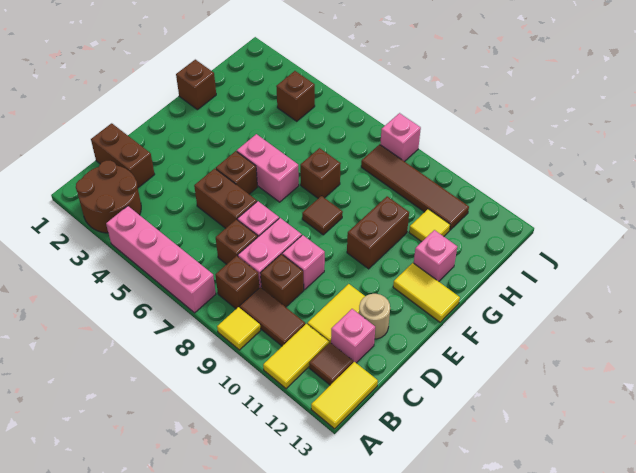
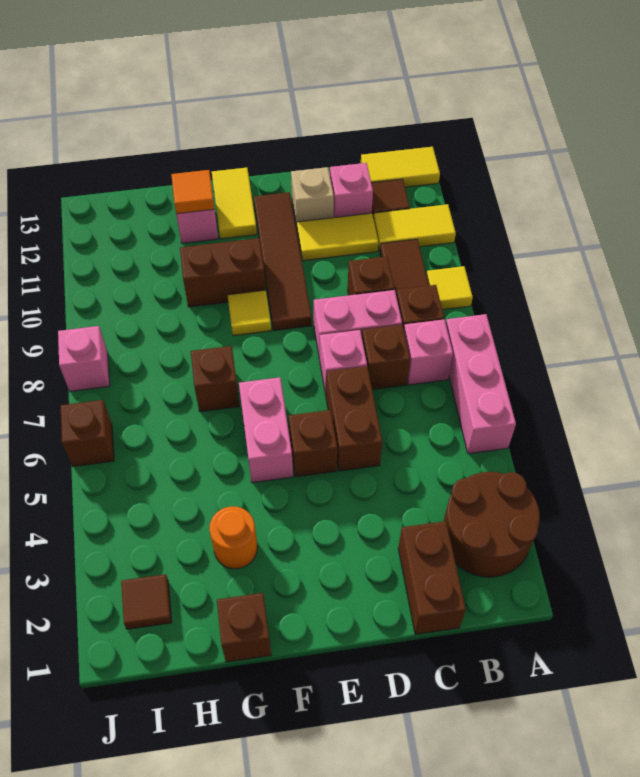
pink brick A4:A7 level 1 -> pink brick A5:A7 level 1
pink brick D9 level 1 -> pink brick B7 level 1
tan round brick D12 level 1 -> tan brick D12 level 1
brown tile F8 level 1 -> brown tile I2 level 1
none -> orange round brick G3 level 1
none -> orange tile G12 level 2
yellow tile H11 level 1 -> yellow tile F9 level 1
brown brick I4 level 1 -> brown brick J6 level 1
brown tile I8:I11 level 1 -> brown tile E9:E12 level 1

